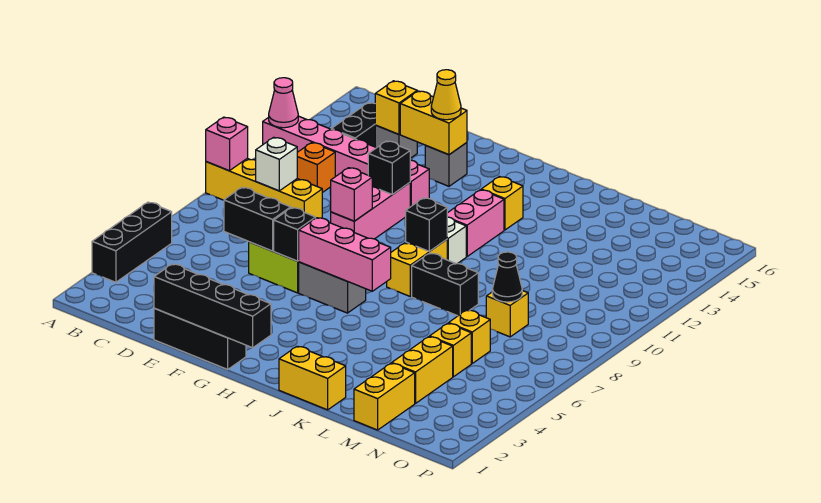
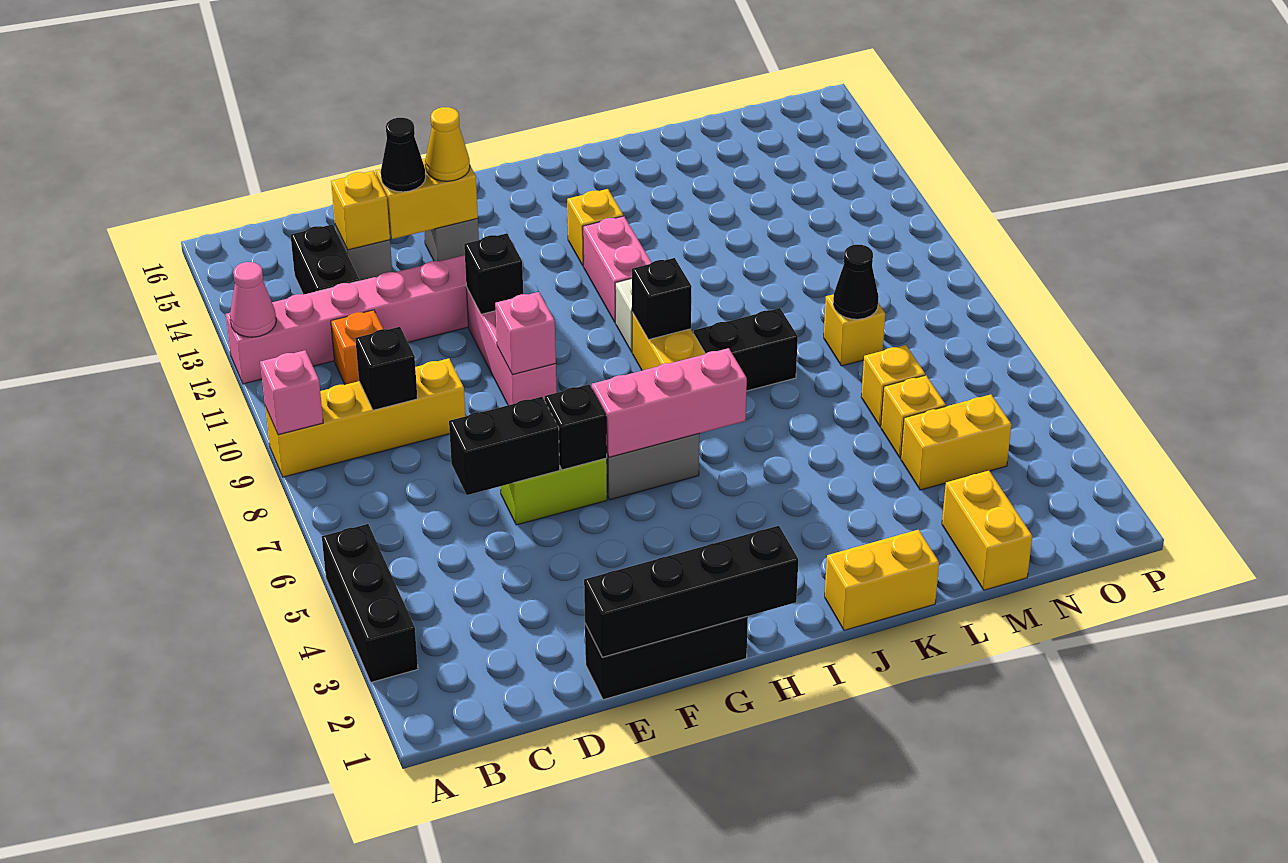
white brick C9 level 2 -> black brick C9 level 2
none -> black cone E14 level 3
yellow brick M3:M4 level 1 -> yellow brick M4:N4 level 1

